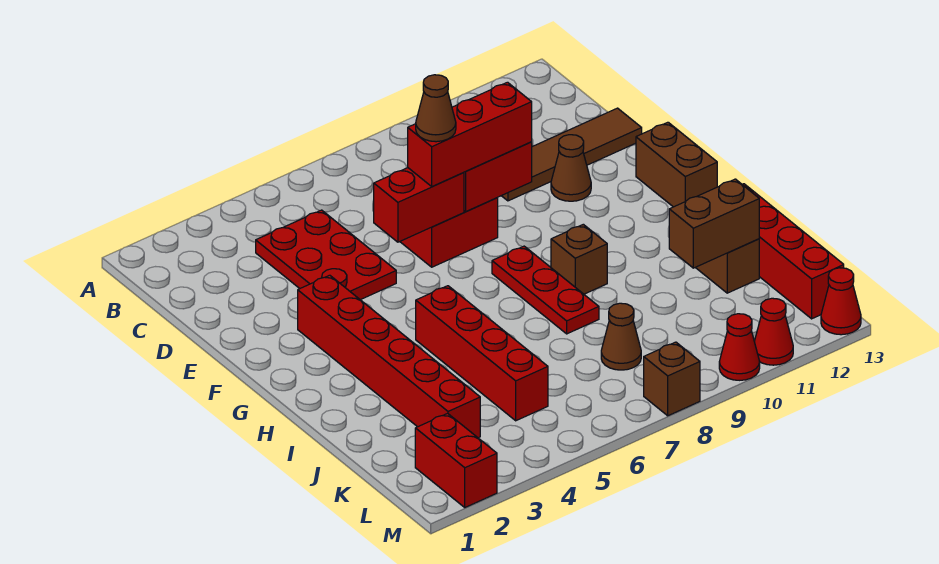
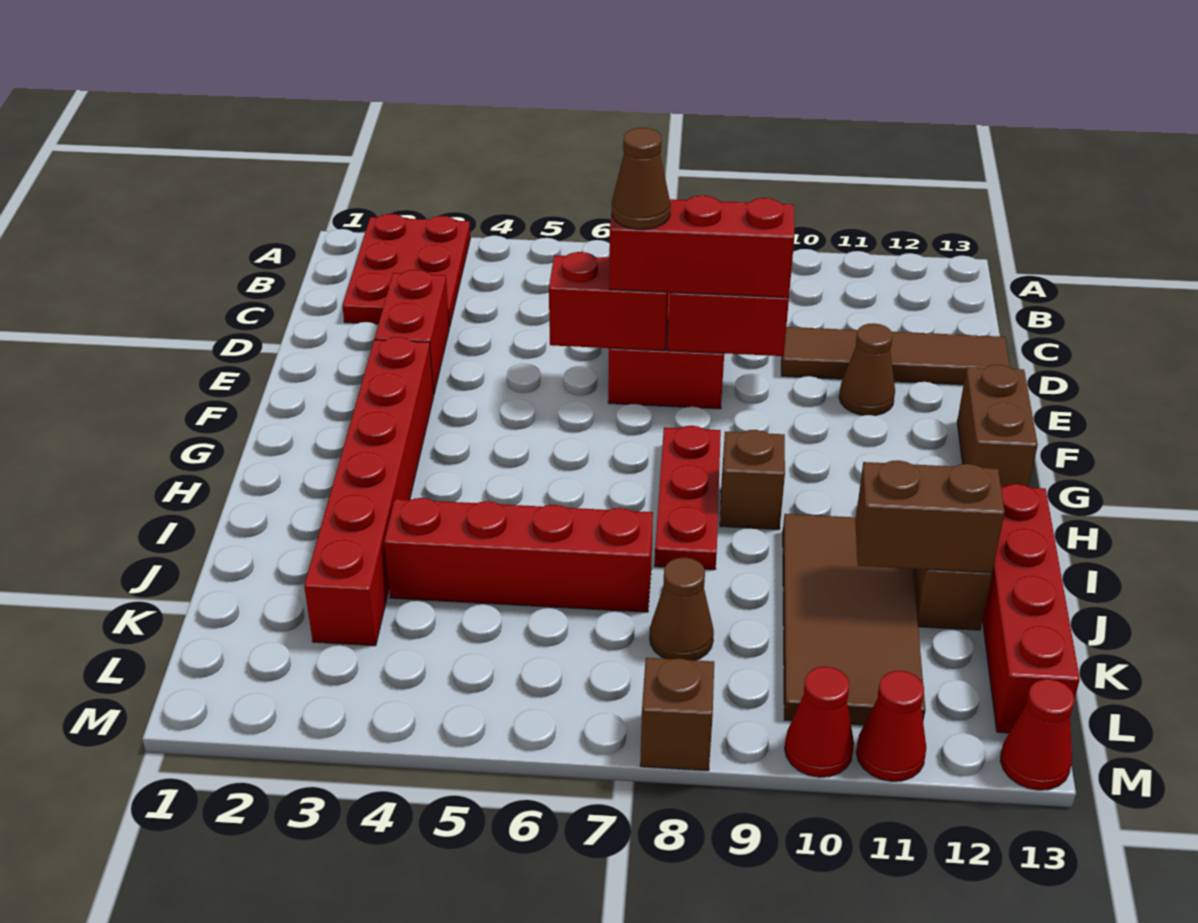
red plate C4:E5 level 1 -> red plate A2:C3 level 1
red brick H5:K5 level 1 -> red brick J4:J7 level 1
none -> brown tile I10:L11 level 1
red brick L2:M2 level 1 -> red brick D3:E3 level 1

